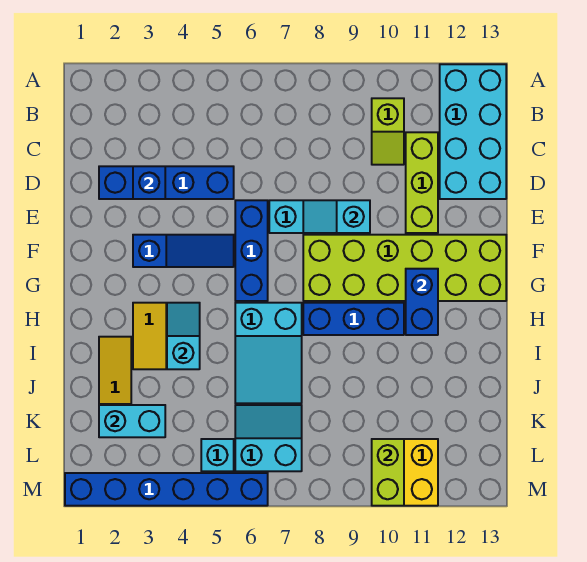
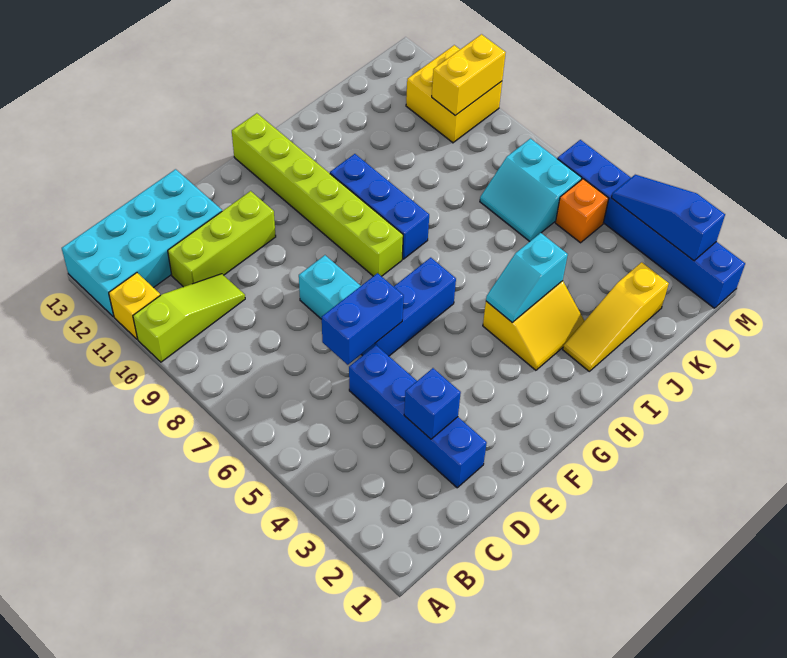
none -> yellow brick A11 level 1
lime slope B10:C10 level 1 top B -> lime slope A10:C10 level 1 top A
cyan slope E8:E9 level 2 top 9 -> none
blue slope F3:F5 level 1 top 3 -> blue slope M2:M4 level 2 top 2
lime brick F8:G13 level 1 -> lime brick G8:G13 level 1
blue brick G11:H11 level 2 -> blue brick D6:E6 level 2
cyan slope H6:J7 level 1 top H -> none
cyan brick K2:K3 level 2 -> none
cyan brick L5 level 1 -> orange brick L5 level 1
lime brick L10:M10 level 2 -> yellow brick L10:M10 level 2

